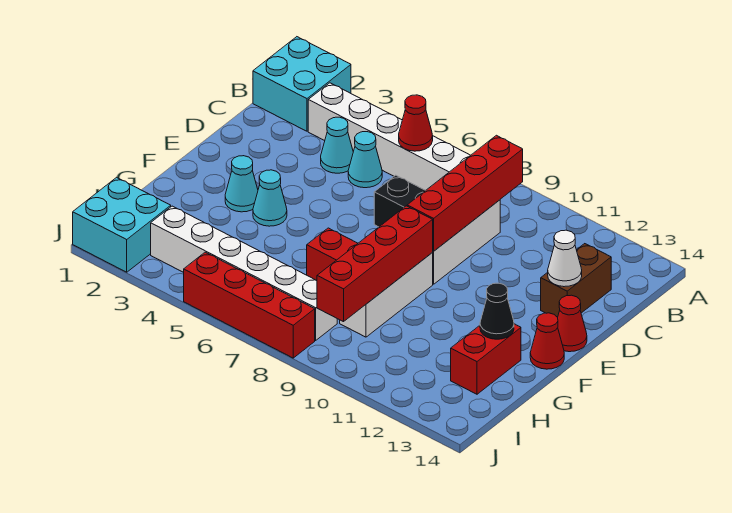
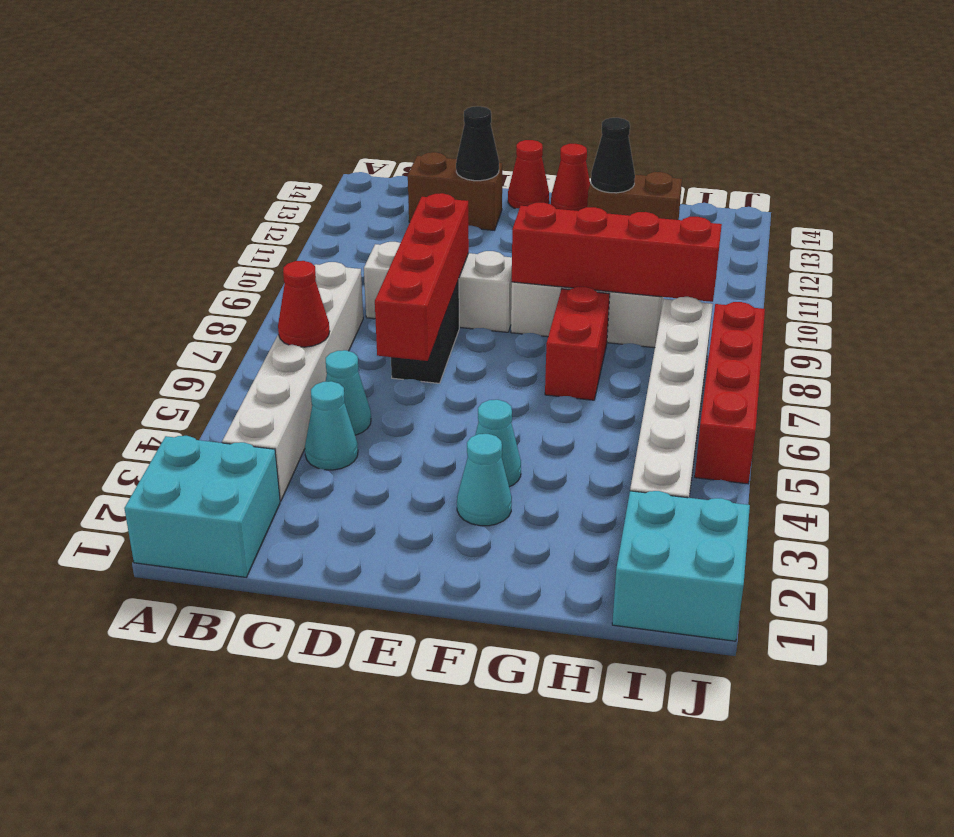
red brick B9:E9 level 2 -> red brick D6:D9 level 2
white cone D13 level 2 -> black cone D13 level 2
red brick G13:H13 level 1 -> brown brick G13:H13 level 1

